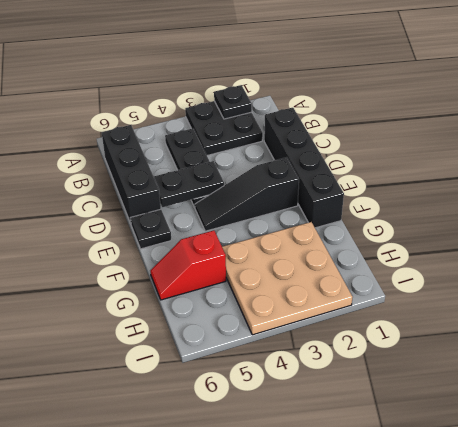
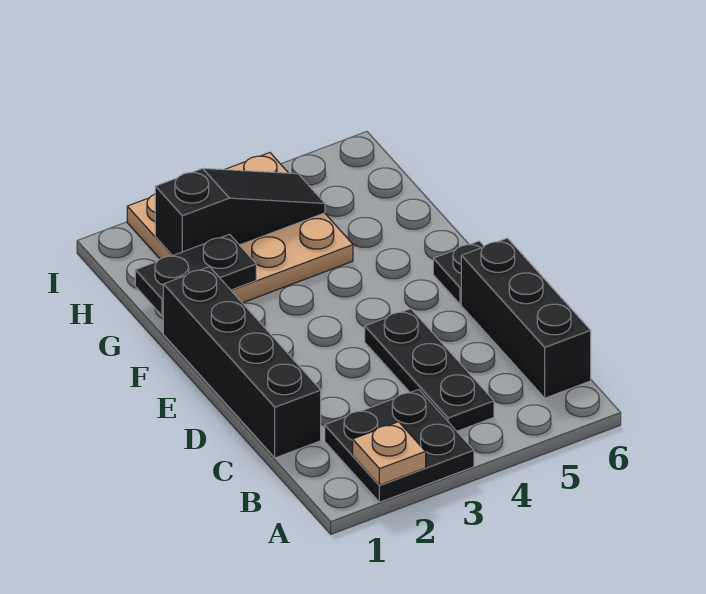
black plate A2 level 2 -> tan plate A2 level 2
black plate D4:D5 level 2 -> black plate G1:G2 level 2
black slope E2:E4 level 1 top 2 -> black slope H2:H4 level 2 top 2
red slope G5:G6 level 1 top 5 -> none

